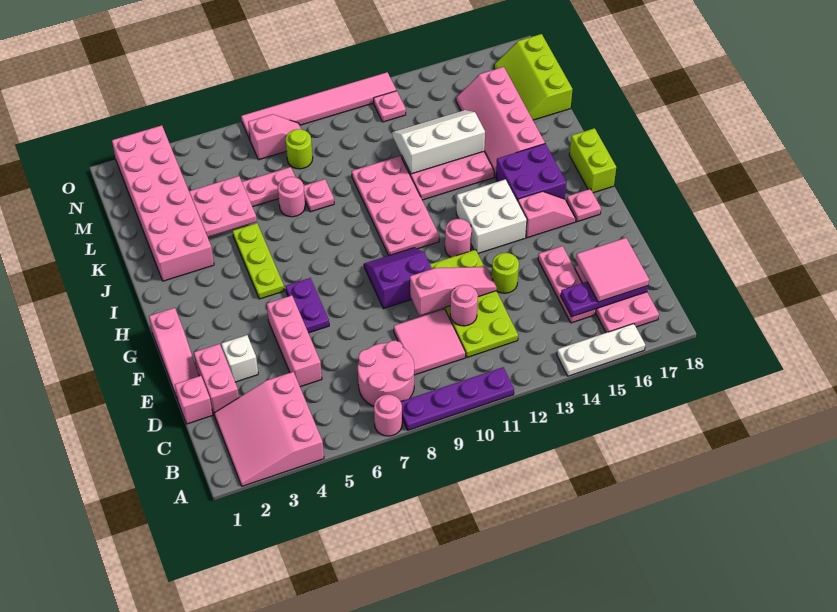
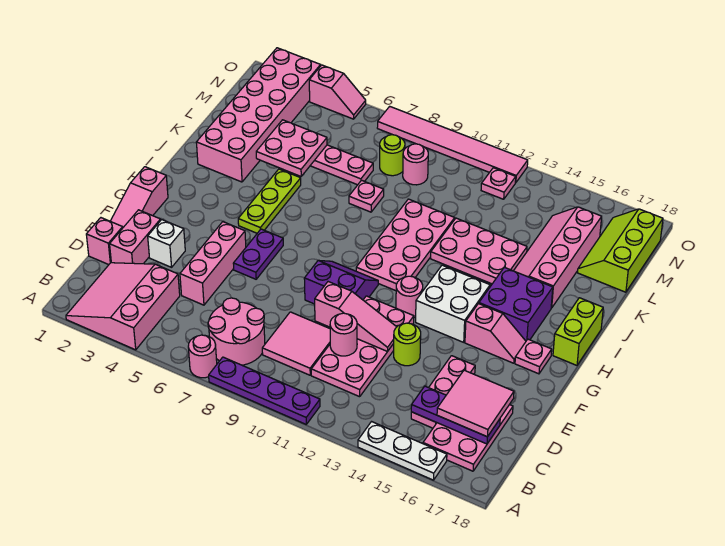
lime plate C11:F12 level 1 -> pink plate C11:F12 level 1
pink round brick K7 level 1 -> pink round brick M9 level 1
white slope K12:L14 level 2 top K -> none
pink slope N7:N8 level 1 top 7 -> pink slope O4:O5 level 1 top 4

